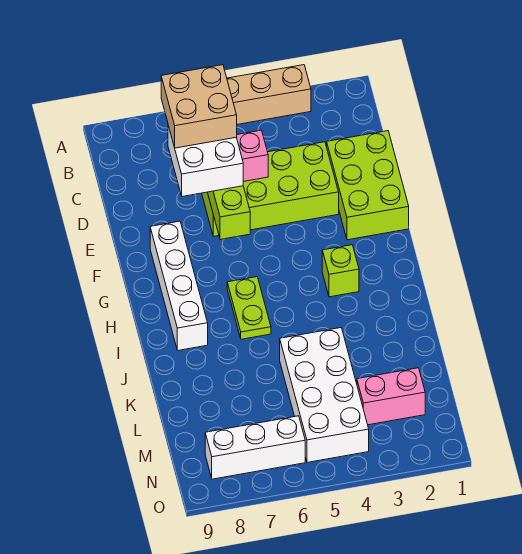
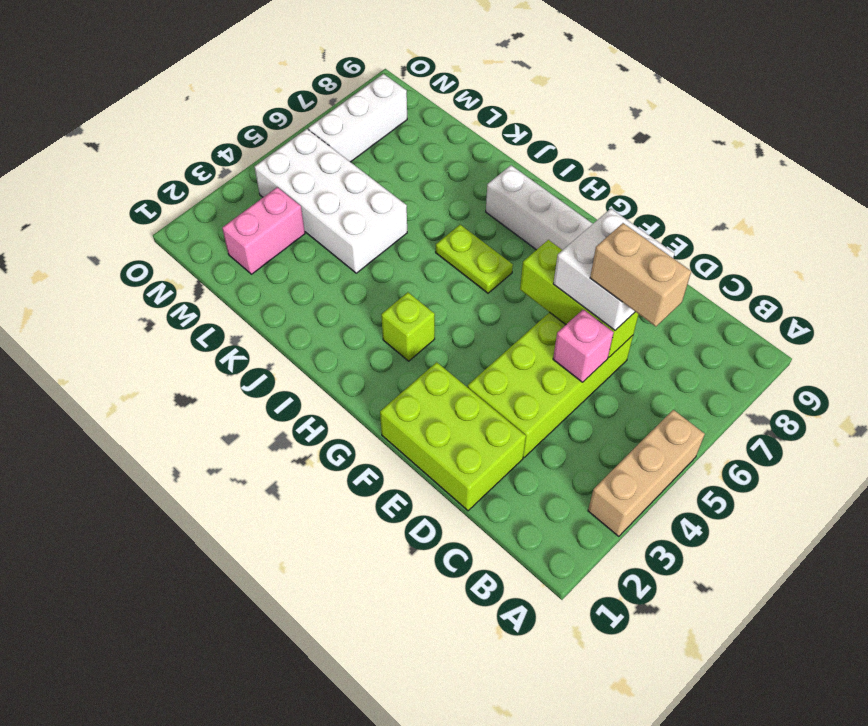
tan brick C6:D7 level 4 -> tan brick C6:D6 level 4

